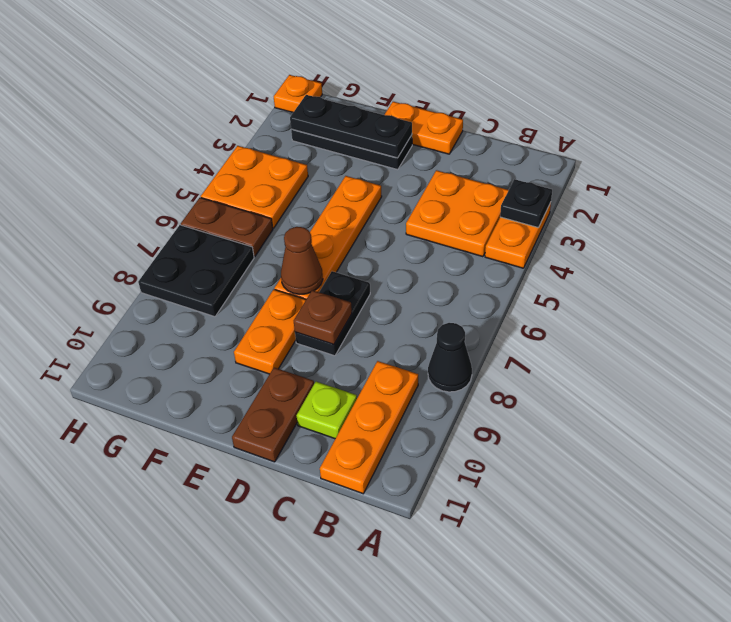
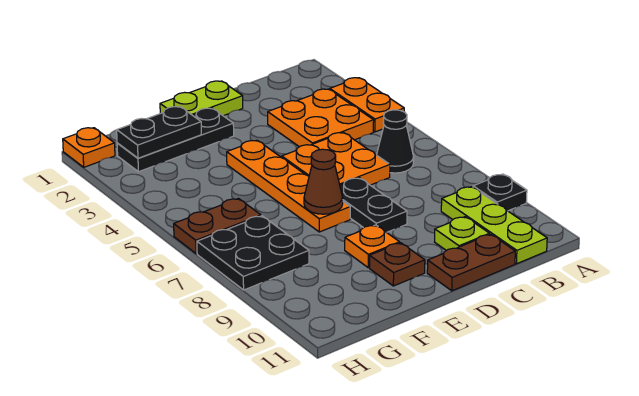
black plate A3 level 2 -> black plate A9 level 1
black cone A8 level 1 -> black cone B6 level 1
orange plate B9:B11 level 1 -> lime plate B9:B11 level 1
orange plate D1:E1 level 1 -> lime plate D1:E1 level 1
brown plate D8 level 2 -> brown plate E10 level 1
brown plate D10:D11 level 1 -> brown plate C11:D11 level 1
black plate E2:G2 level 2 -> black plate F2:G2 level 2
orange plate E8:E9 level 1 -> orange plate E9 level 1
orange plate G4:H5 level 1 -> orange plate C5:D6 level 1

